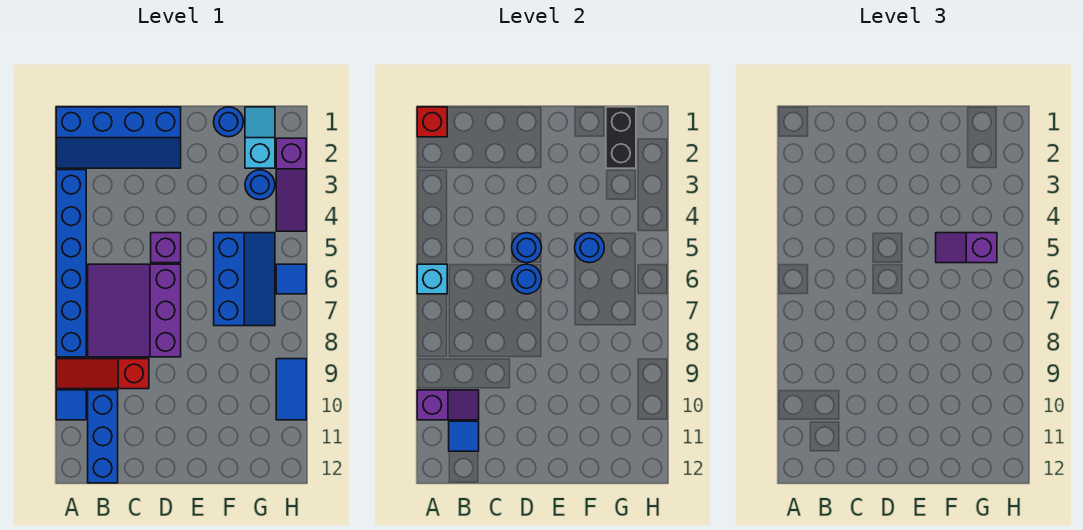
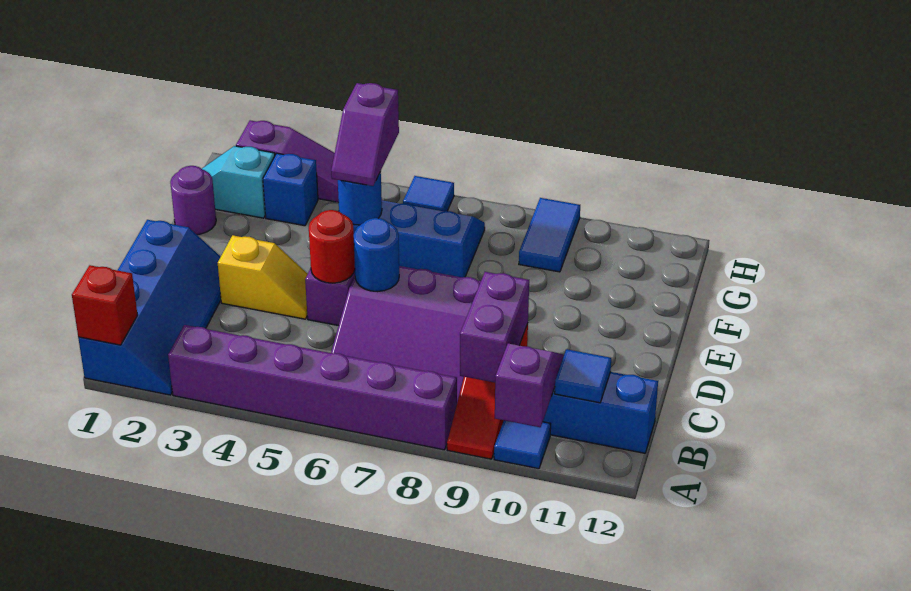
blue brick A3:A8 level 1 -> purple brick A3:A8 level 1
cyan brick A6 level 2 -> none
none -> purple brick B9:C9 level 2
none -> yellow slope D3:D4 level 1 top 3
blue round brick D5 level 2 -> red round brick D5 level 2
blue round brick F1 level 1 -> purple round brick F1 level 1
black brick G1:G2 level 2 -> none
blue round brick G3 level 1 -> blue brick G3 level 1
blue tile H9:H10 level 1 -> blue tile G9:H9 level 1

